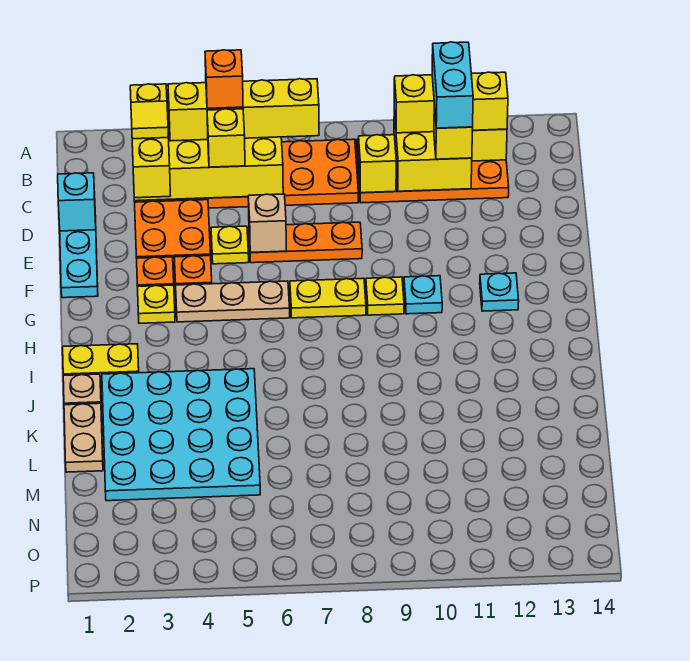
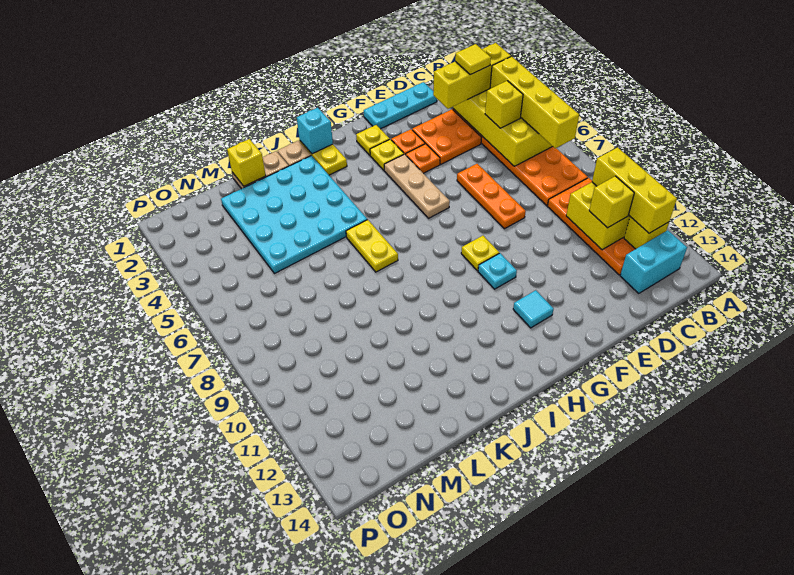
orange brick B5 level 4 -> none
cyan brick B11:C11 level 4 -> cyan brick B13:C13 level 1
yellow brick C9 level 2 -> yellow brick L1 level 2
cyan brick D1 level 2 -> cyan brick I1 level 2
yellow plate E5 level 1 -> yellow plate G2 level 1
tan brick E6 level 2 -> none
yellow plate G7:G8 level 1 -> yellow plate J6:J7 level 1
cyan plate G12 level 1 -> cyan tile G12 level 1

